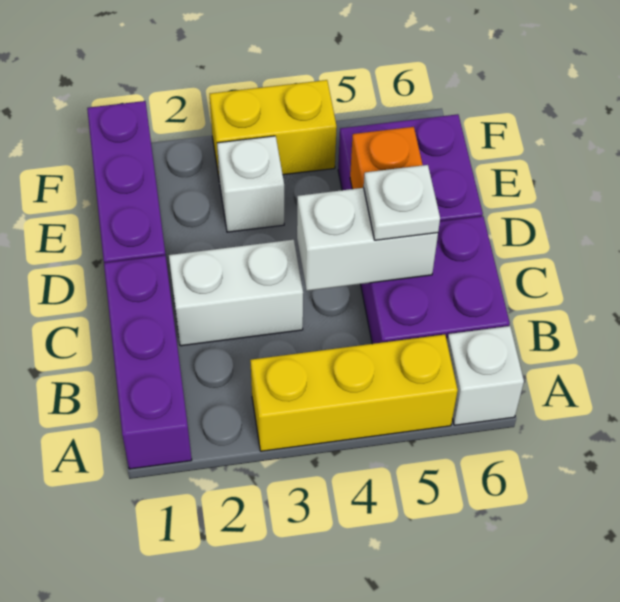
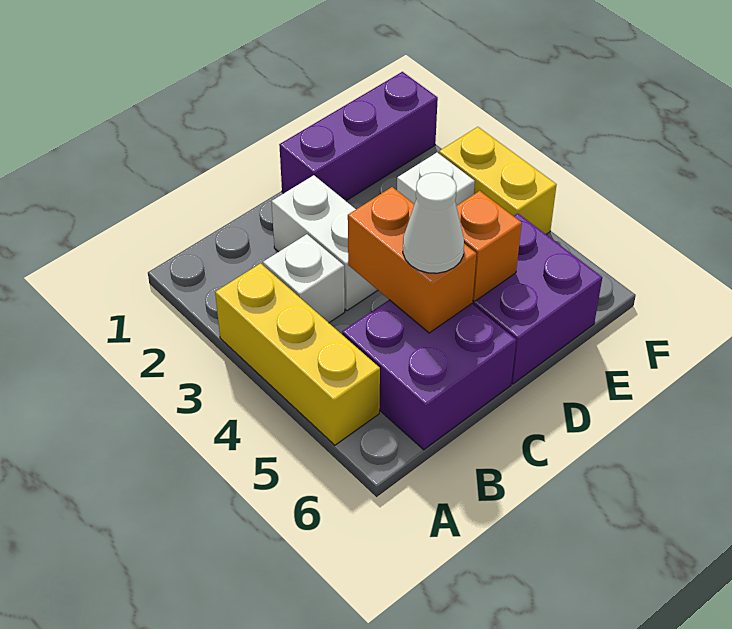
purple brick A1:C1 level 1 -> none
white brick A6 level 1 -> white brick B3 level 1
white brick C4:C5 level 2 -> orange brick C4:C5 level 2
white plate C5 level 3 -> white cone C5 level 3

